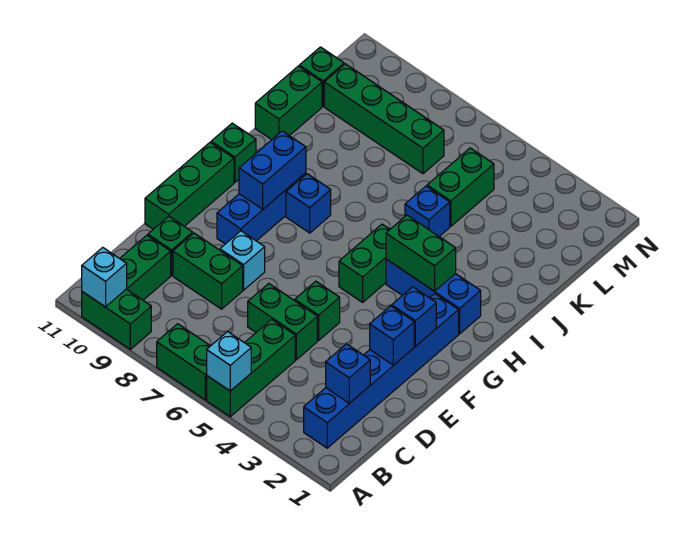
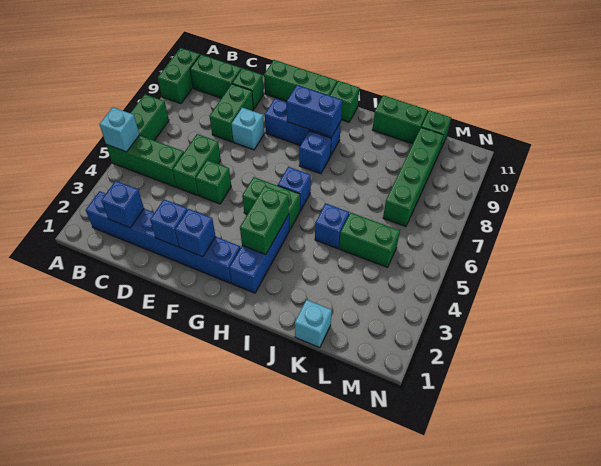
cyan brick A10 level 2 -> cyan brick K1 level 1
none -> blue brick H6 level 1

